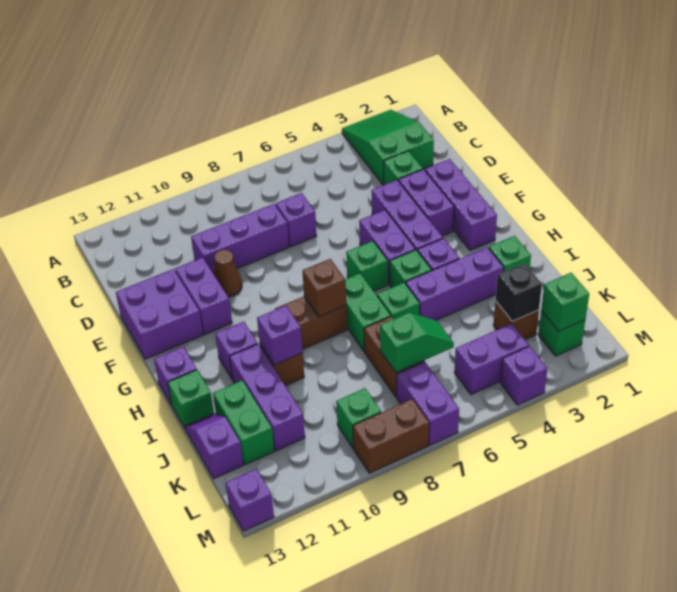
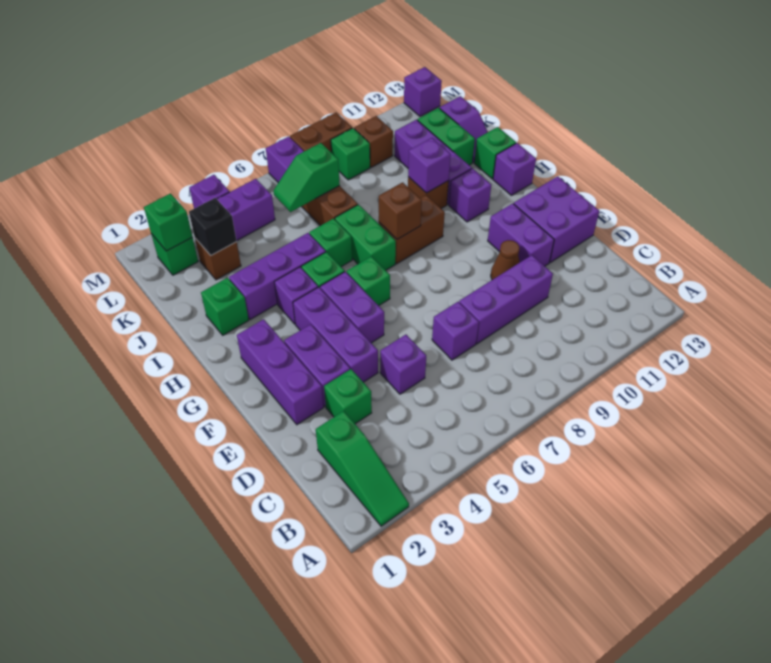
green slope A2:C3 level 1 top C -> green slope A2:C2 level 1 top C
none -> purple brick D5 level 1
none -> brown brick L10 level 1

